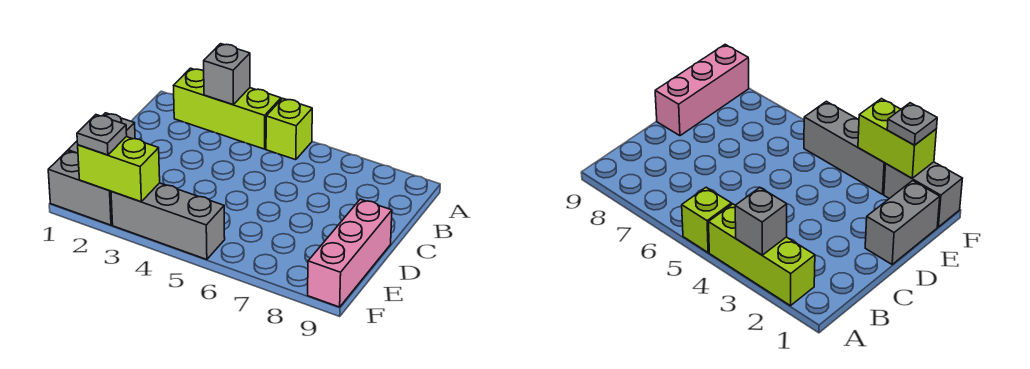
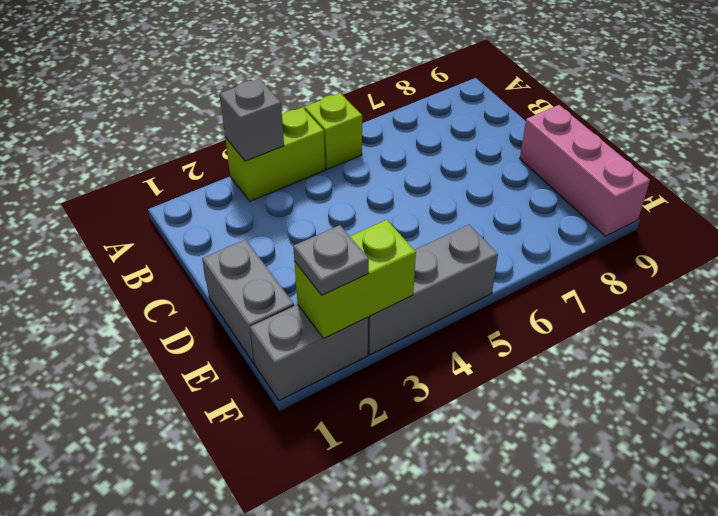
lime brick A2:A4 level 1 -> lime brick A3:A4 level 1

